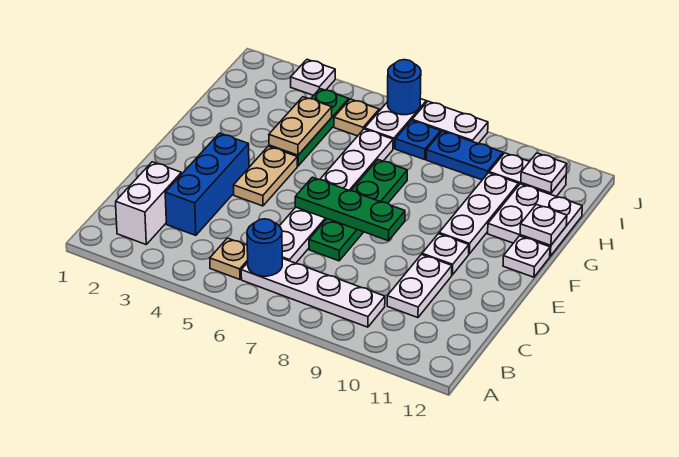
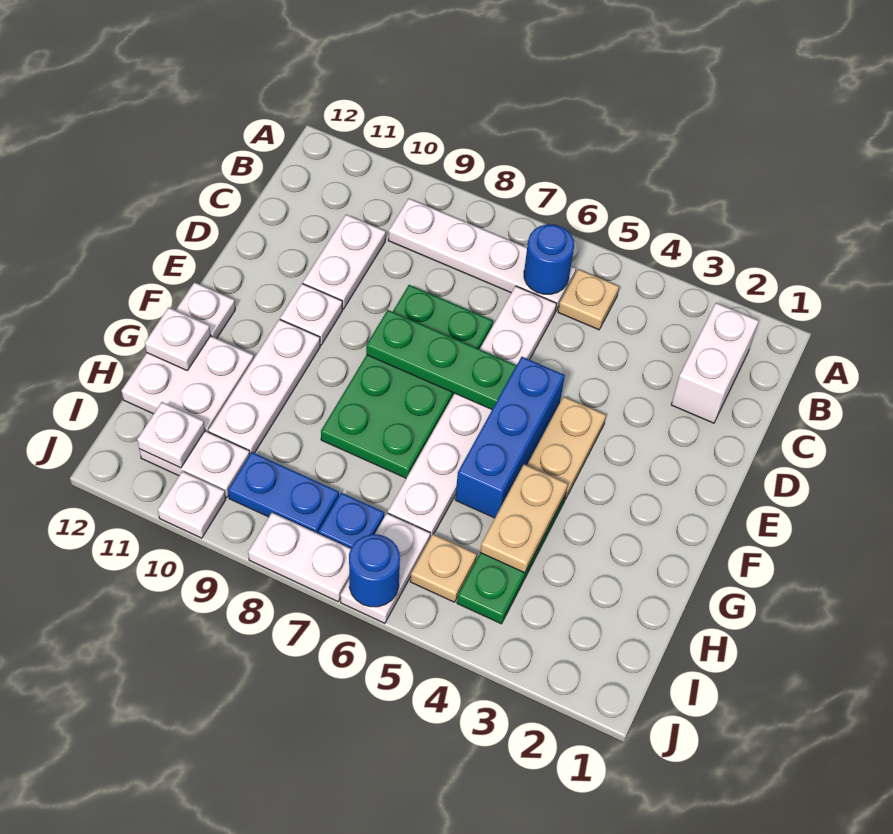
blue brick C3:E3 level 1 -> blue brick E5:G5 level 1
green plate D7:G7 level 1 -> green plate D7:G8 level 1
white plate J3 level 1 -> white plate J10 level 1

